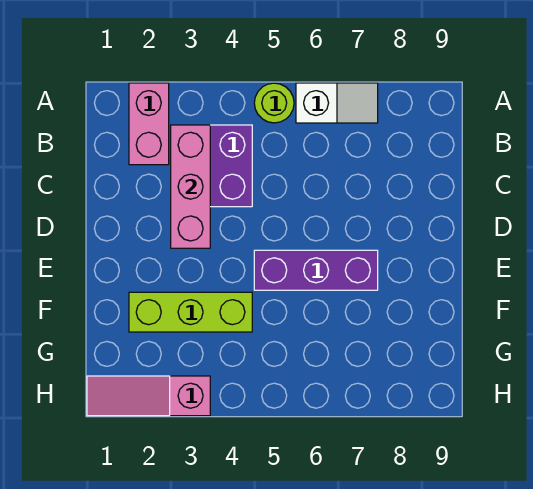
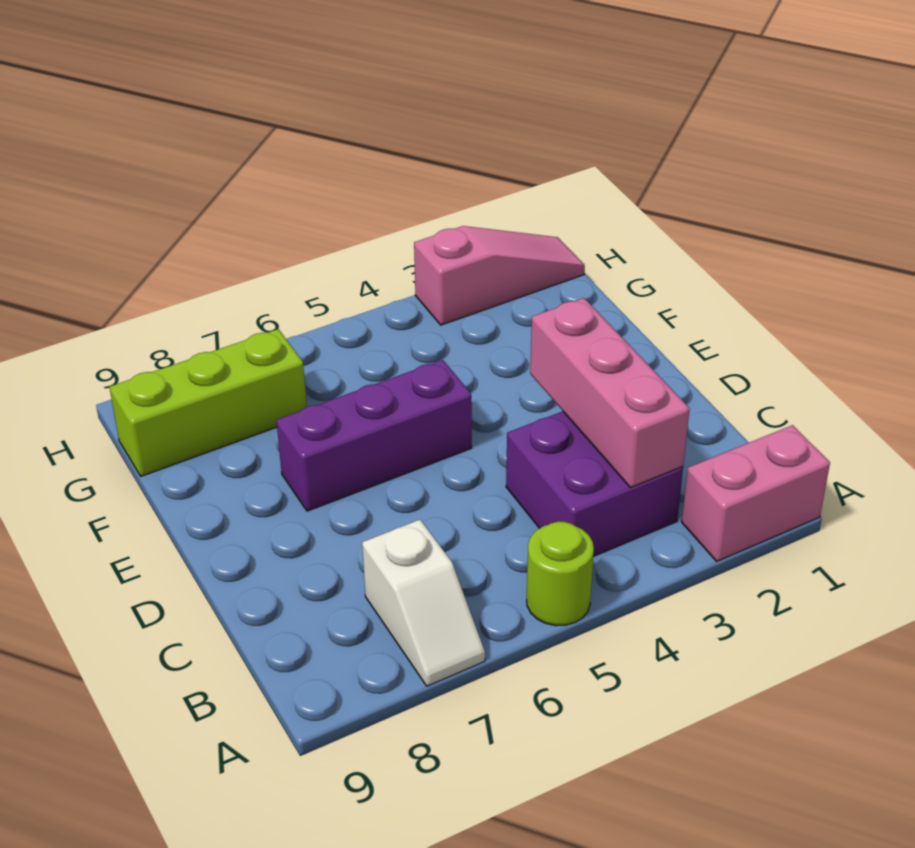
pink brick A2:B2 level 1 -> pink brick A1:A2 level 1
white slope A6:A7 level 1 top 6 -> white slope A7:B7 level 1 top B
lime brick F2:F4 level 1 -> lime brick G7:G9 level 1

